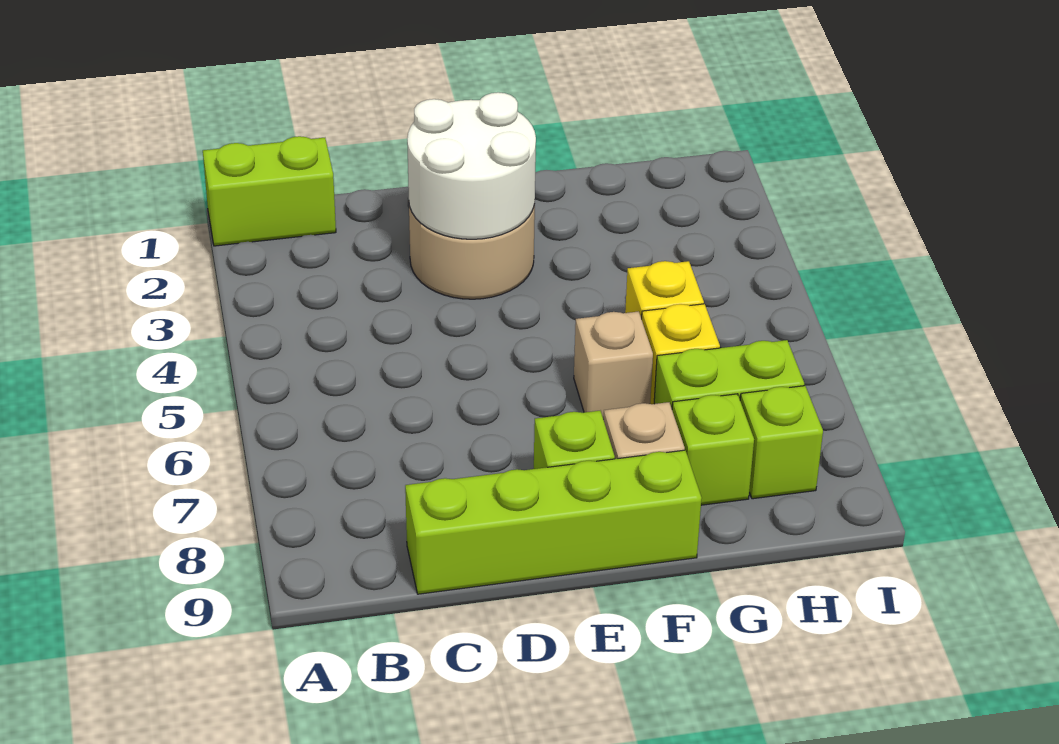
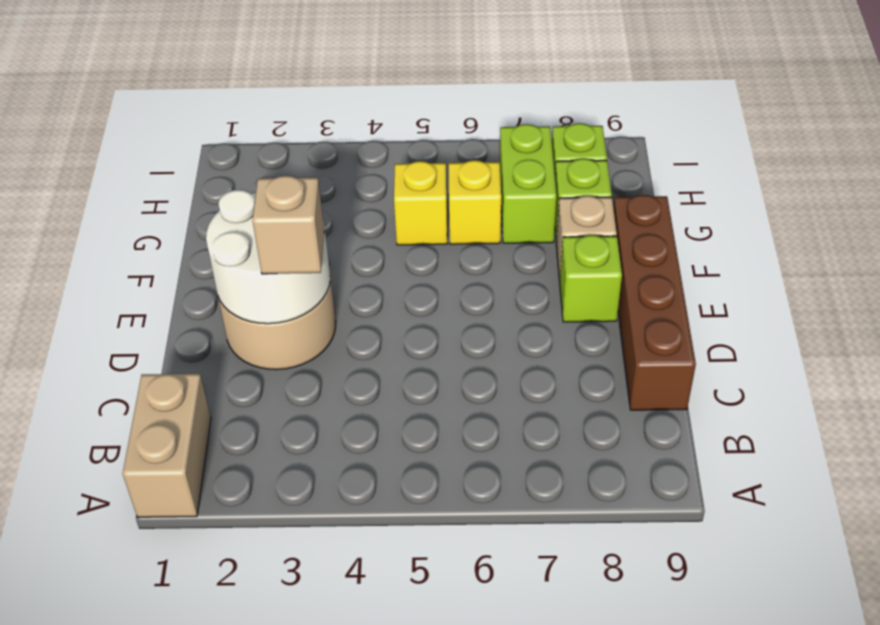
lime brick A1:B1 level 1 -> tan brick A1:B1 level 1
lime brick C9:F9 level 1 -> brown brick C9:F9 level 1
tan brick F6 level 1 -> tan brick D3 level 3

